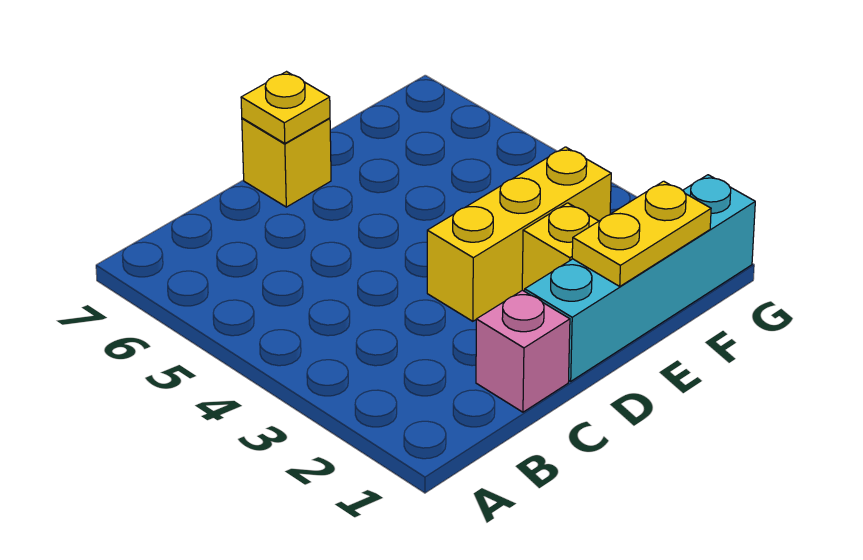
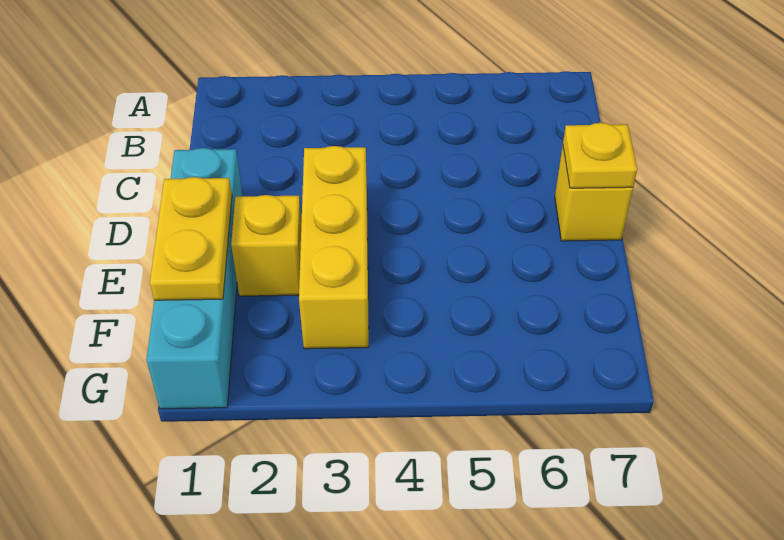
pink brick C1 level 1 -> none

